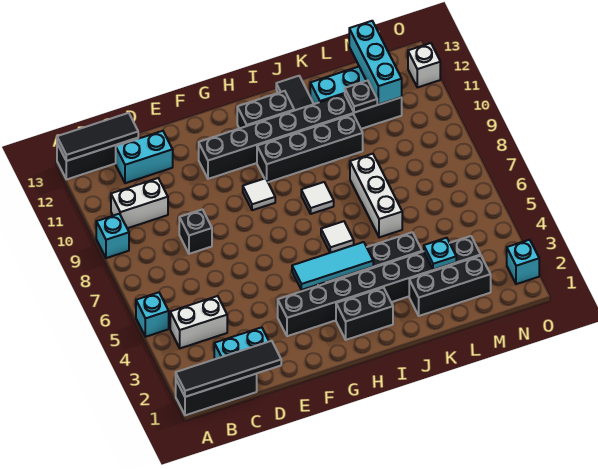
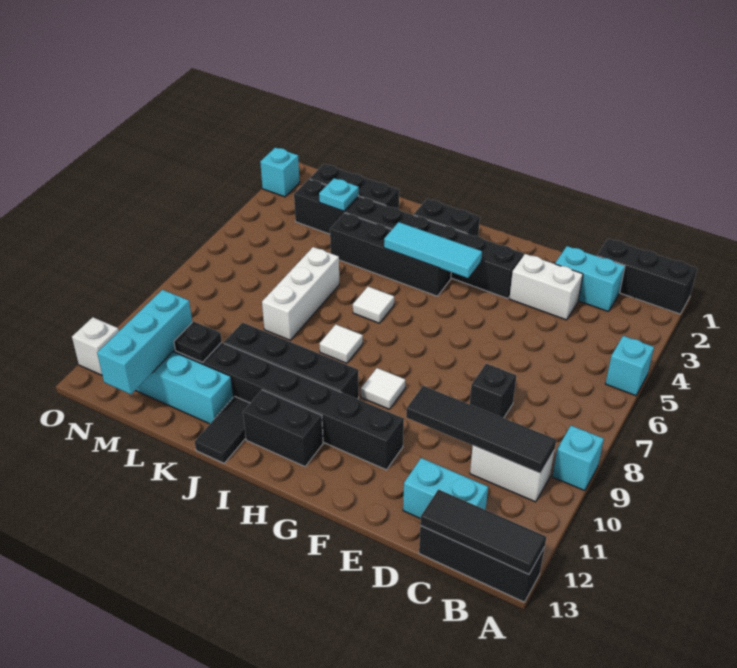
black tile A1:D1 level 2 -> black tile B10:E10 level 2
white brick B4:C4 level 1 -> white brick D3:E3 level 1

